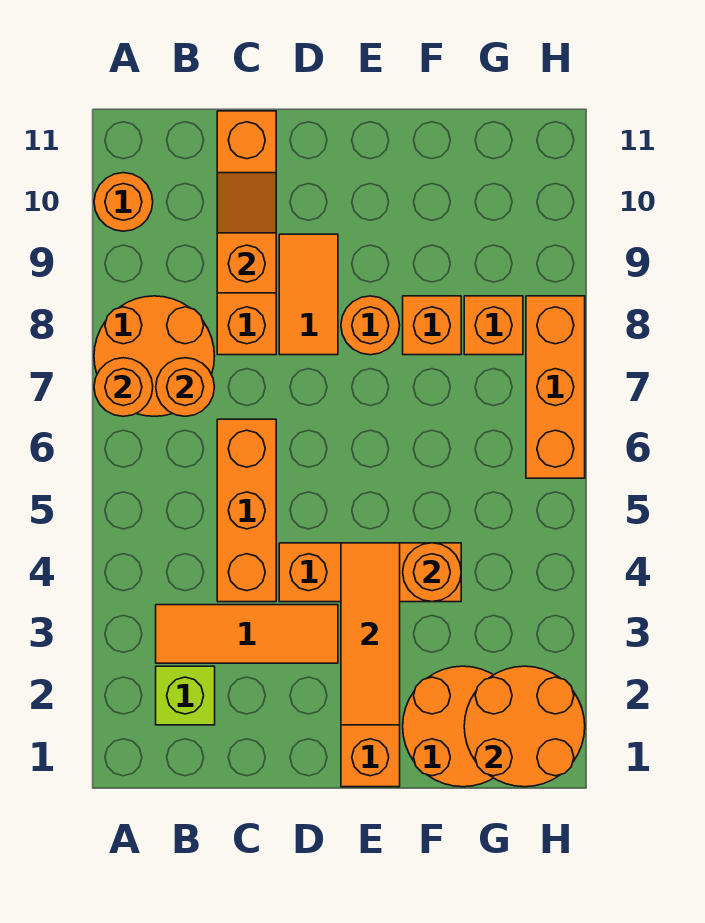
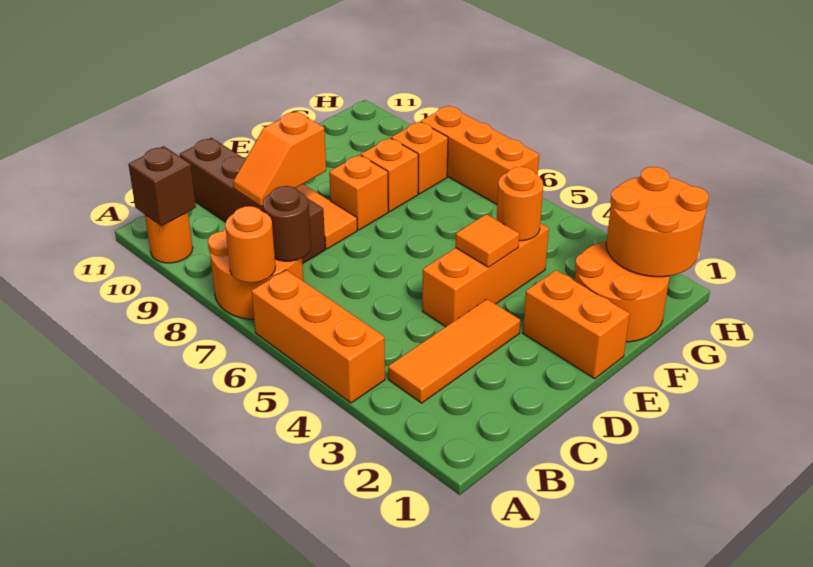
none -> brown brick A10 level 2
lime brick B2 level 1 -> none
orange round brick B7 level 2 -> brown round brick B7 level 2
orange brick C4:C6 level 1 -> orange brick A4:A6 level 1
orange brick C8:C11 level 1 -> brown brick C8:C11 level 1
orange slope C9:C10 level 2 top 9 -> orange slope C9:D9 level 2 top D
orange tile E2:E4 level 2 -> orange tile E4 level 2
orange round brick E8 level 1 -> orange brick E8 level 1

